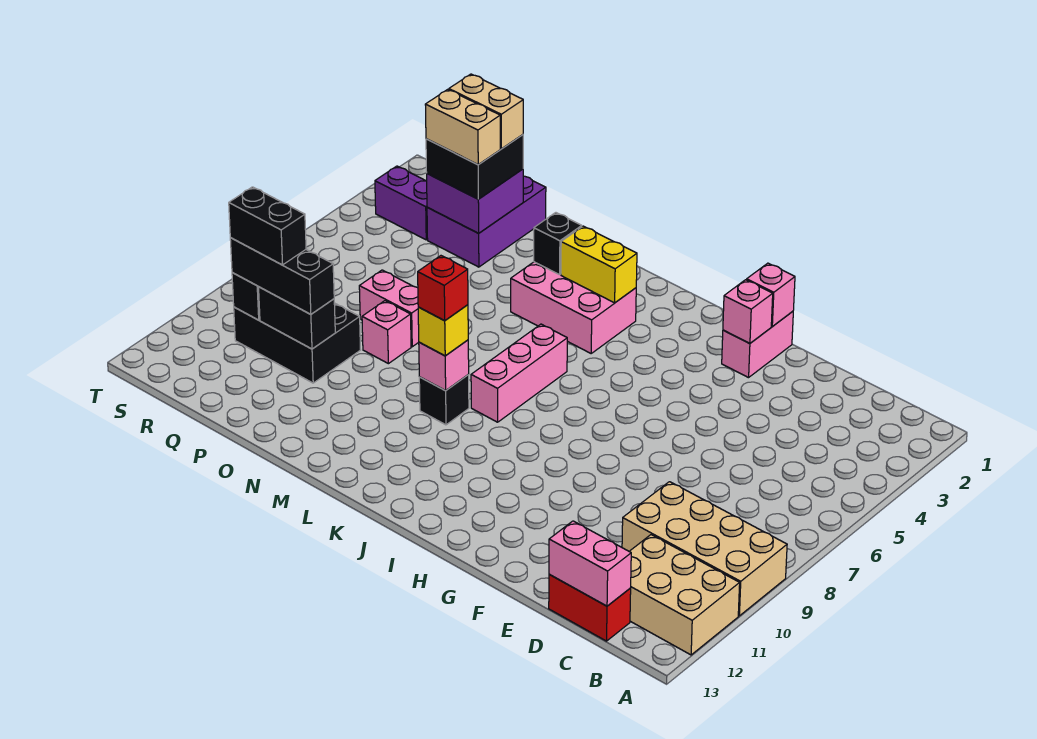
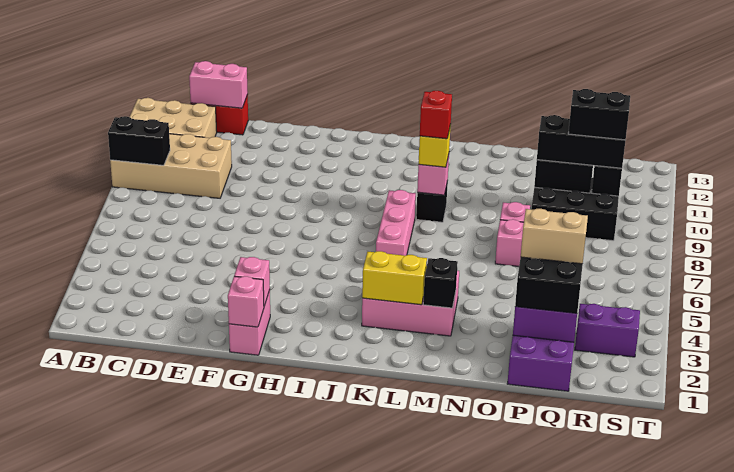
none -> black brick A9:B9 level 2
tan brick P2:Q2 level 4 -> none

